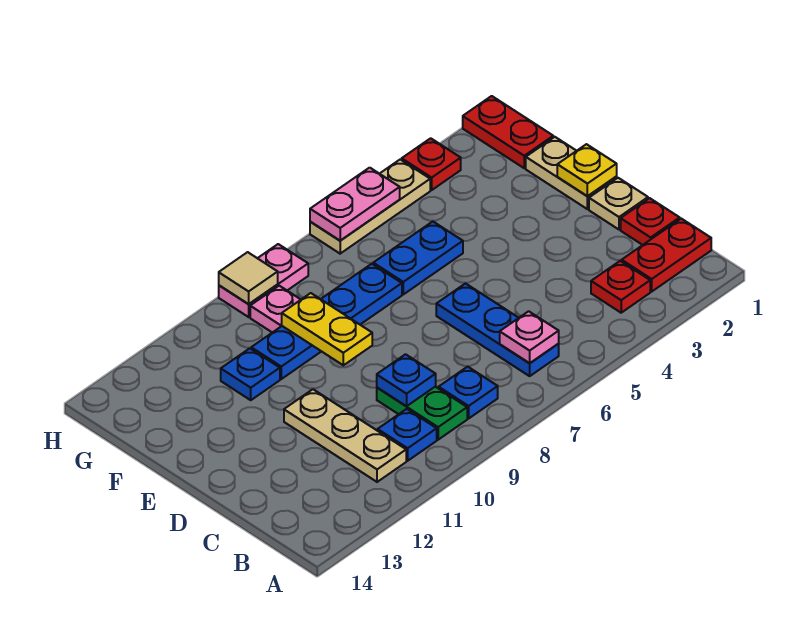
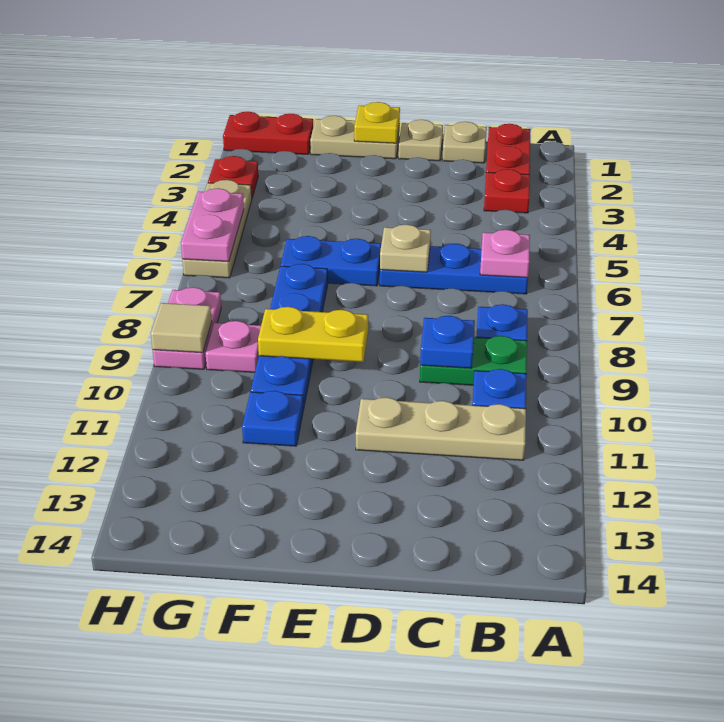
red plate C1 level 1 -> tan plate C1 level 1
none -> tan plate D6 level 2
blue plate F5:F6 level 1 -> blue plate E6:F6 level 1

